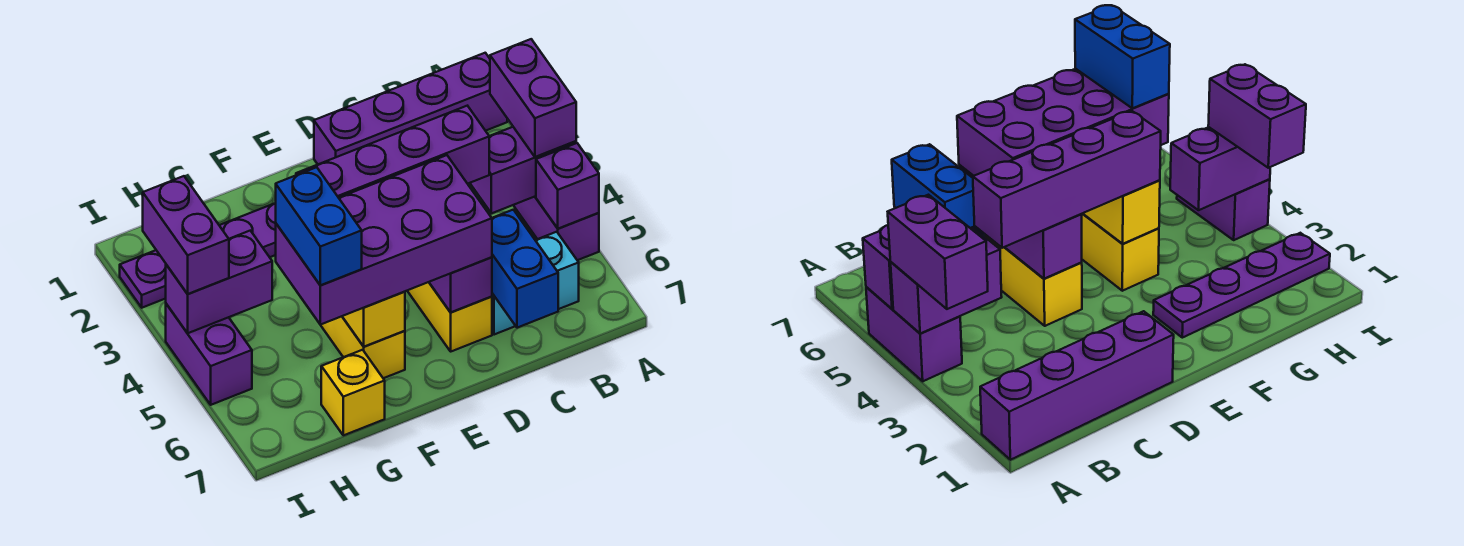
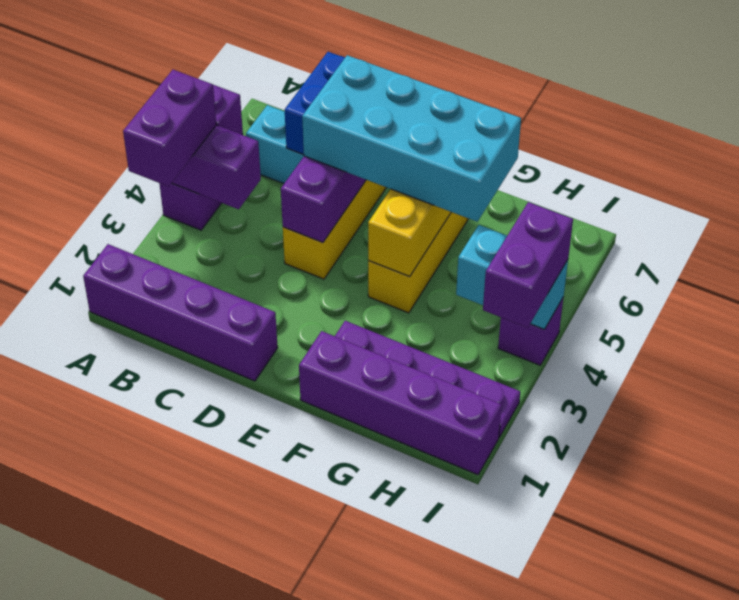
purple brick C4:F4 level 3 -> purple brick F1:I1 level 1
purple brick D5:G6 level 3 -> cyan brick D5:G6 level 3
blue brick G5:G6 level 4 -> none
yellow brick G7 level 1 -> none
purple brick H4:I4 level 2 -> cyan brick H4:I4 level 2
purple brick I4:I5 level 1 -> purple brick I4 level 1

